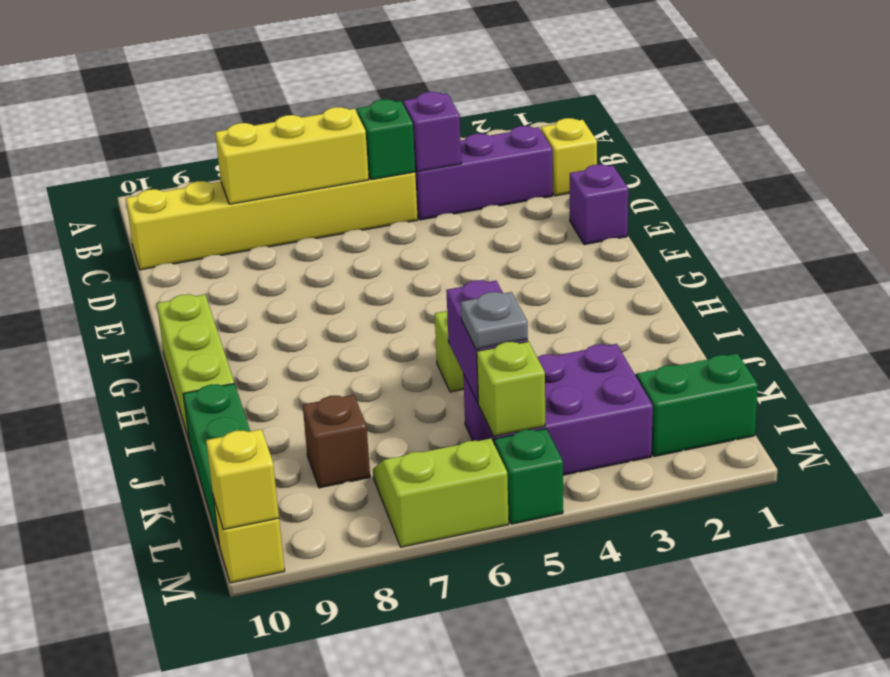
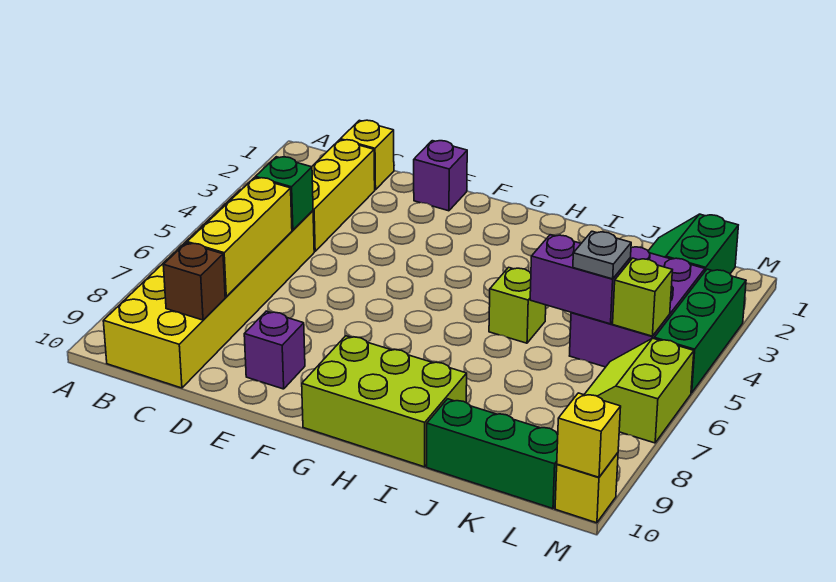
purple brick C2:C4 level 1 -> yellow brick C2:C4 level 1
purple brick C4 level 2 -> purple brick E9 level 1
yellow brick C5:C10 level 1 -> yellow brick B5:C10 level 1
lime brick G10:I10 level 1 -> lime brick G9:I10 level 1
brown brick K8 level 1 -> brown brick C9 level 2
green brick M5 level 1 -> green brick M3:M5 level 1

